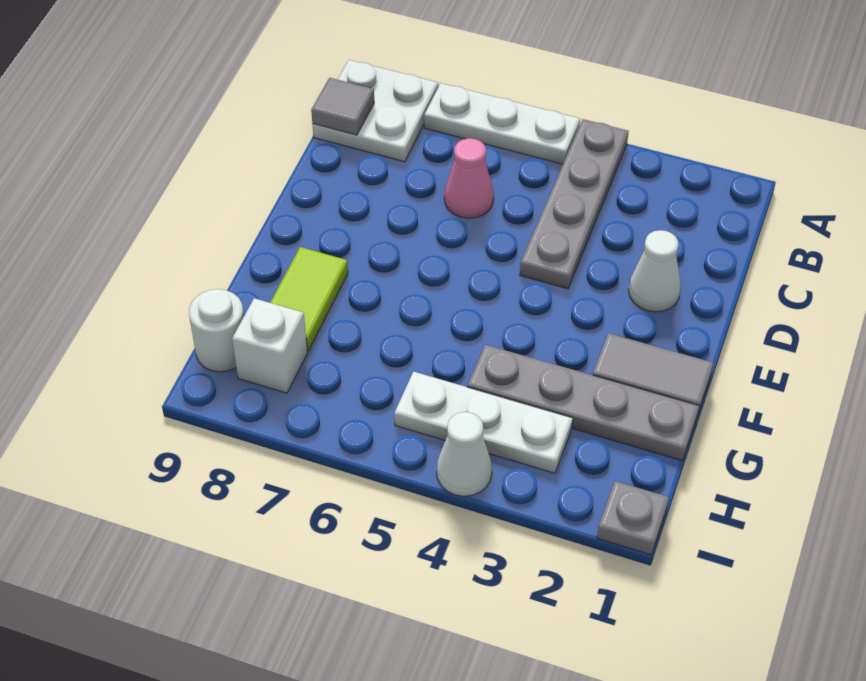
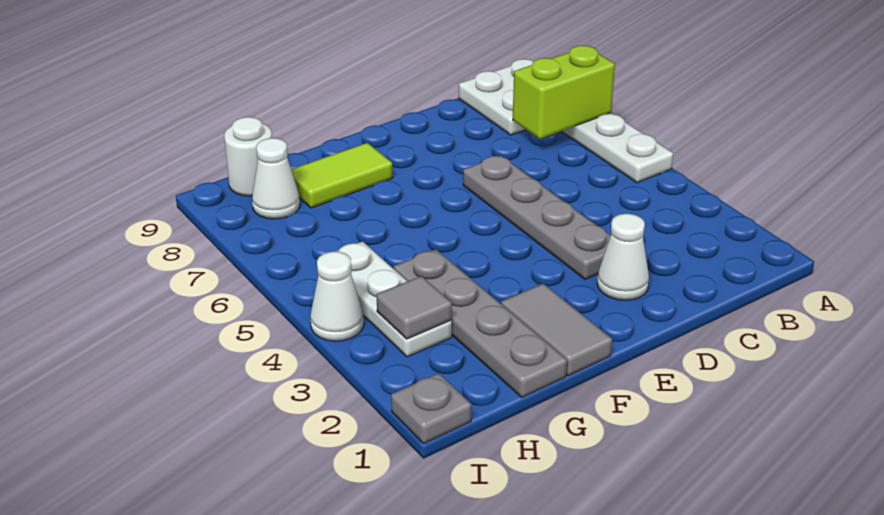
grey plate A4:D4 level 1 -> grey plate D3:D6 level 1
none -> lime brick A7:B7 level 2
grey tile B9 level 2 -> grey tile H3 level 2
pink cone C6 level 1 -> none
white brick H8 level 1 -> white cone H8 level 1

